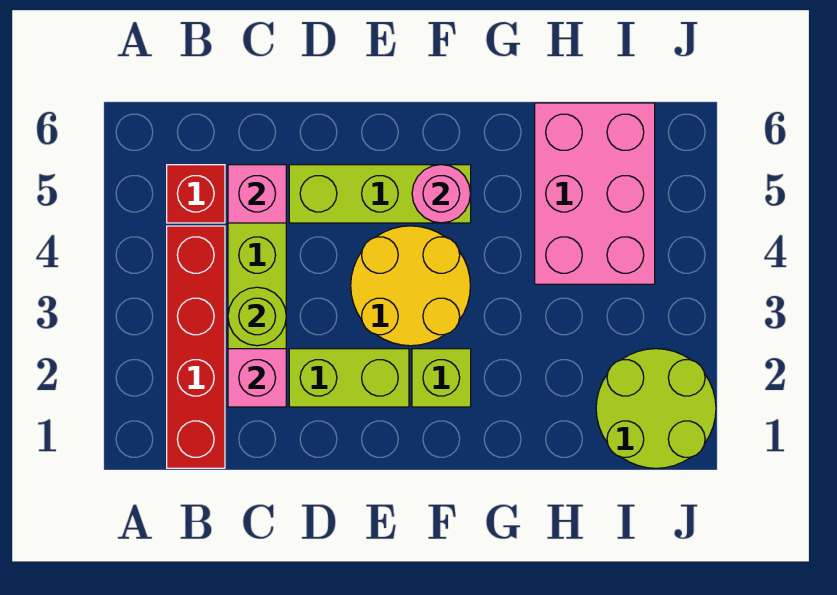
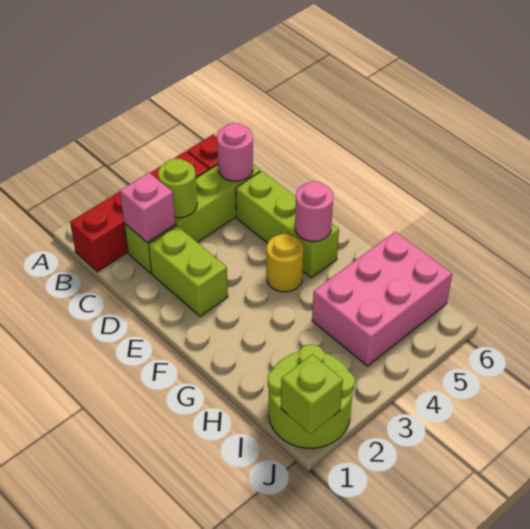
pink brick C5 level 2 -> pink round brick C5 level 2
yellow round brick E3:F4 level 1 -> yellow round brick F4 level 1
lime brick F2 level 1 -> lime brick J1 level 2

